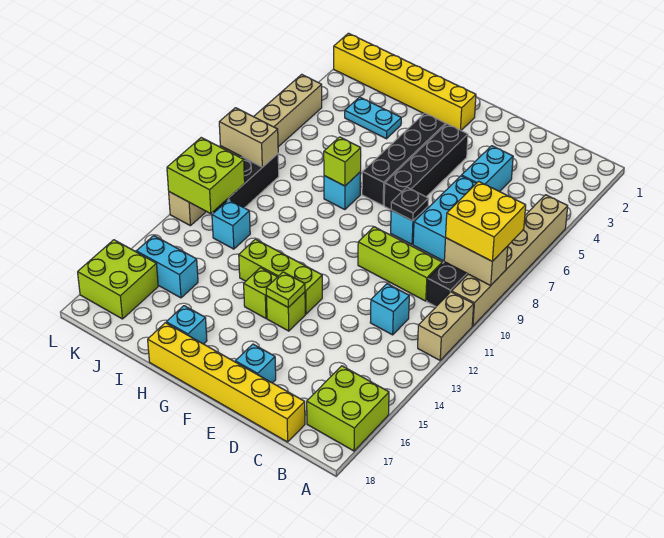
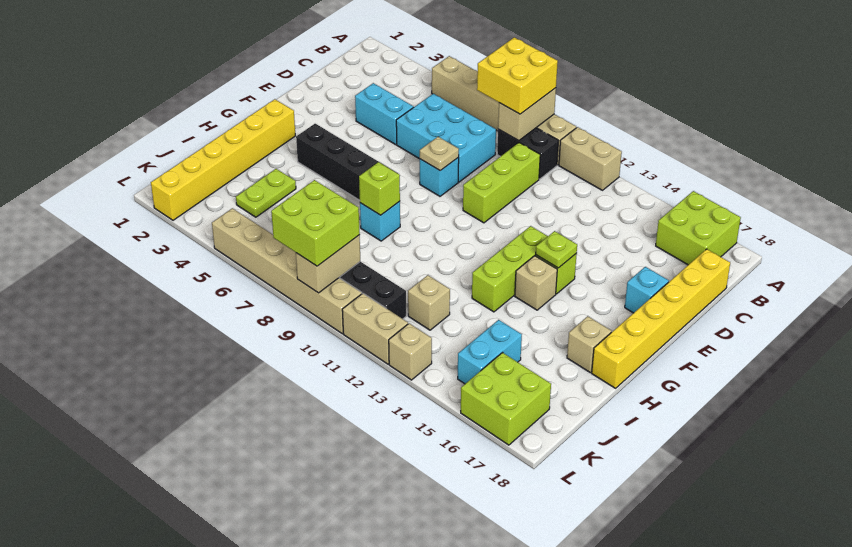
cyan brick C12 level 1 -> none
black plate E8 level 2 -> tan plate E8 level 2
black brick F4:F7 level 1 -> none
lime brick G14 level 1 -> tan brick G14 level 1
cyan brick H17 level 1 -> tan brick H17 level 1
cyan plate I4:J4 level 1 -> lime plate I4:J4 level 1
cyan brick J12 level 1 -> tan brick J12 level 1
lime brick K11:L12 level 2 -> lime brick K8:L9 level 3
none -> tan brick L13 level 1

